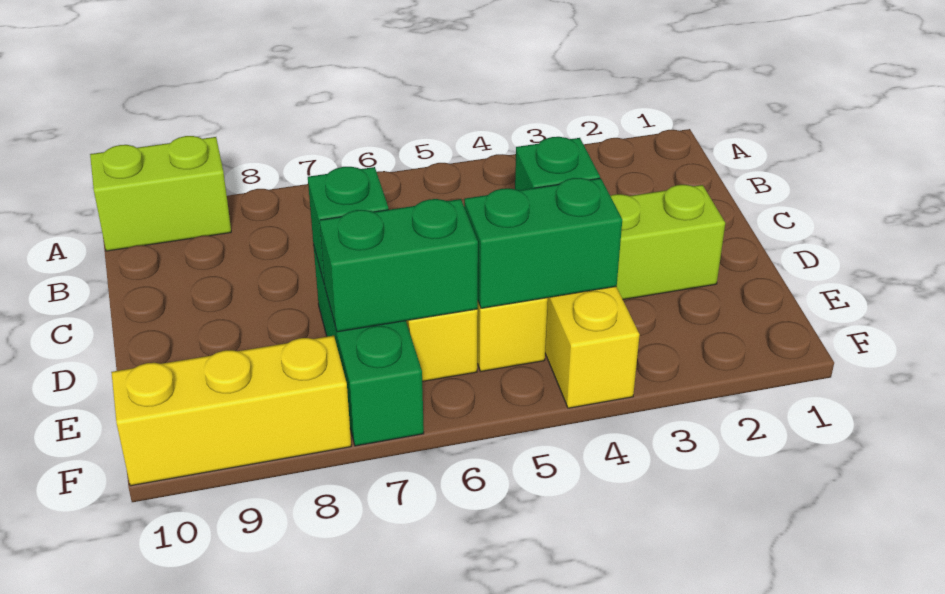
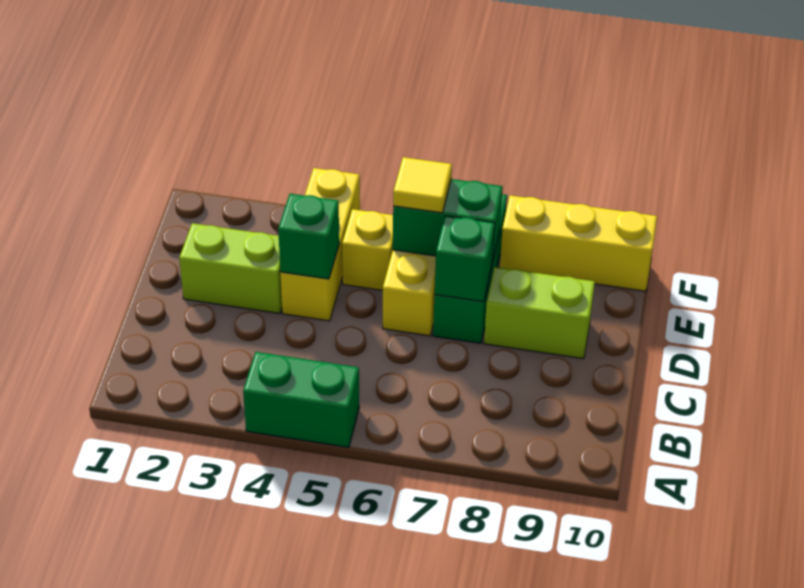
lime brick A9:A10 level 1 -> lime brick D8:D9 level 1
green brick E4:E5 level 2 -> green brick A4:A5 level 1
none -> yellow tile E6 level 3

